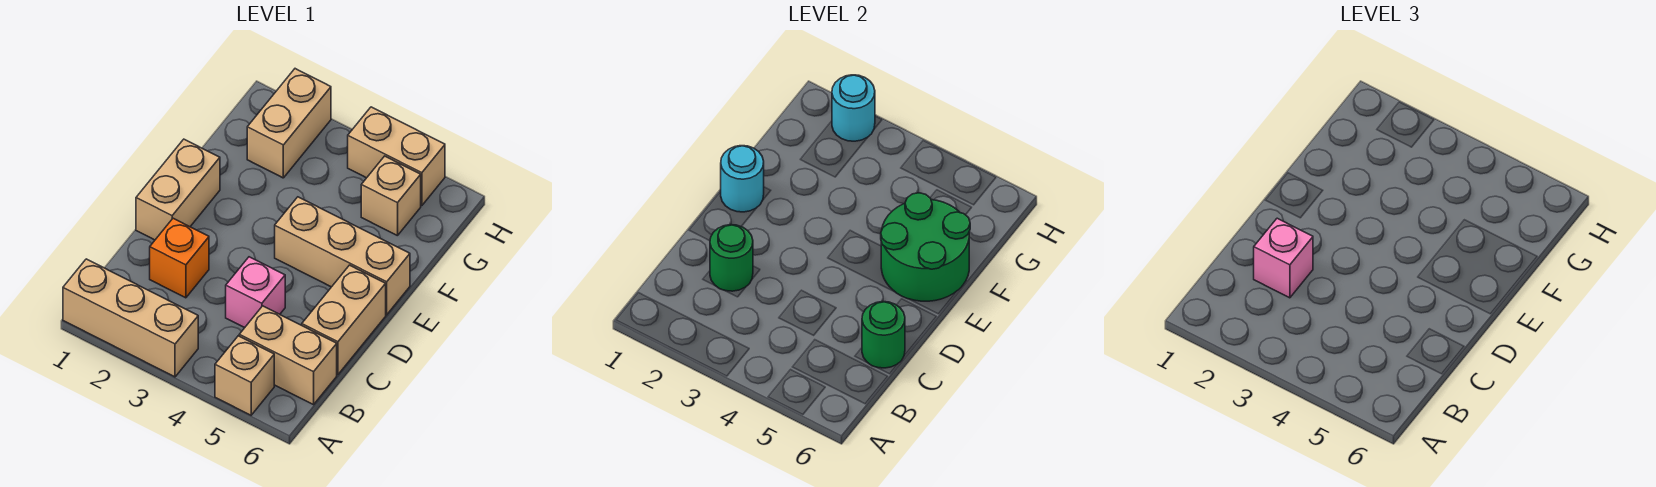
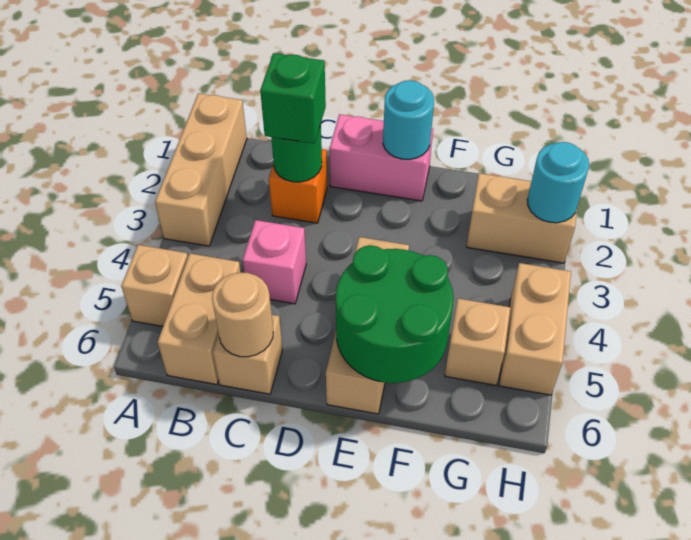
pink brick C2 level 3 -> green brick C2 level 3
tan brick C6:D6 level 1 -> tan brick C6 level 1
green round brick C6 level 2 -> tan round brick C6 level 2
tan brick D1:E1 level 1 -> pink brick D1:E1 level 1

